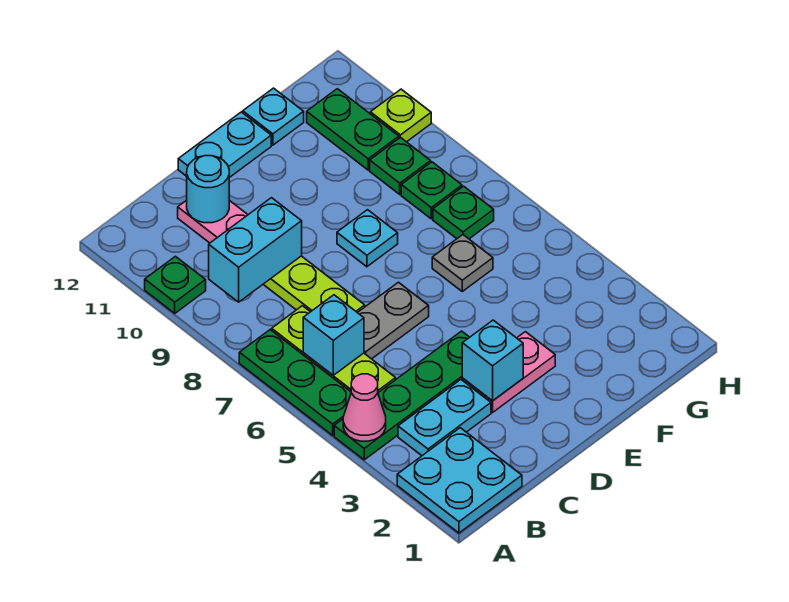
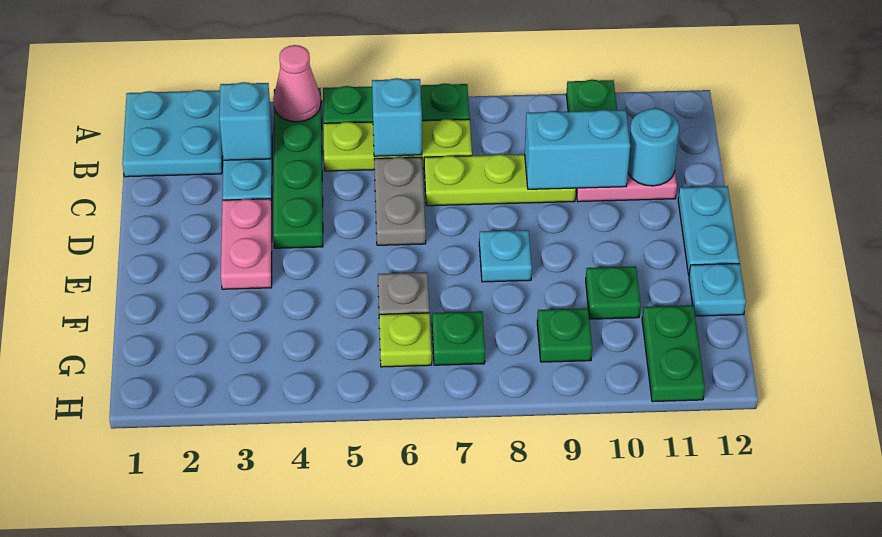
cyan brick B9:C9 level 2 -> cyan brick C9:C10 level 2
cyan brick D3 level 2 -> cyan brick B3 level 2
green plate G8 level 1 -> green plate F10 level 1
green plate G10:G11 level 1 -> green plate G11:H11 level 1
lime plate H10 level 1 -> lime plate G6 level 1

